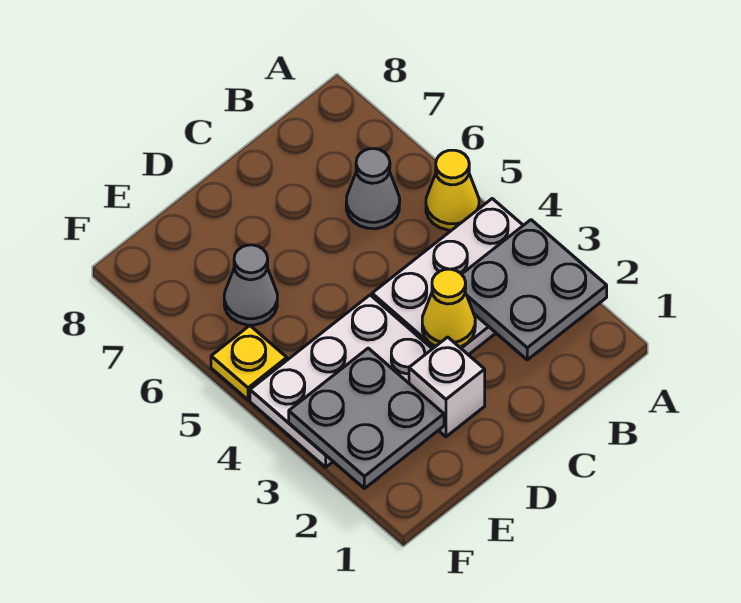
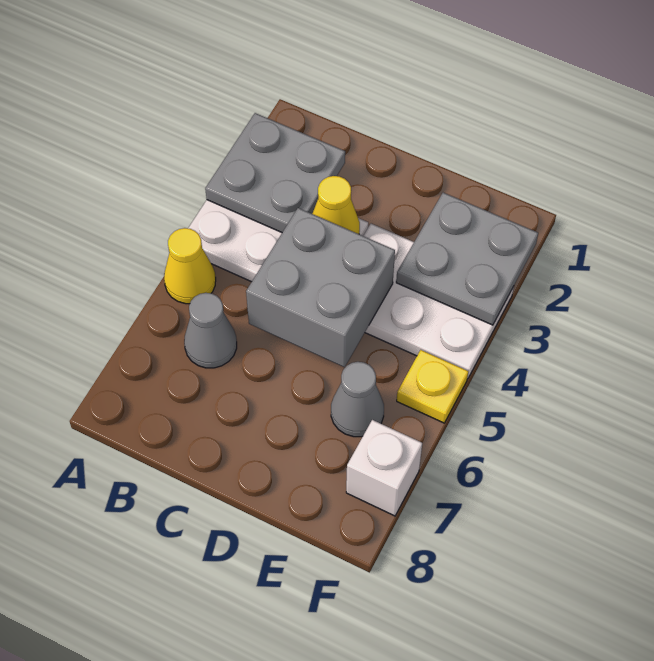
none -> grey brick C4:D5 level 2
white brick D2 level 1 -> white brick F7 level 1

